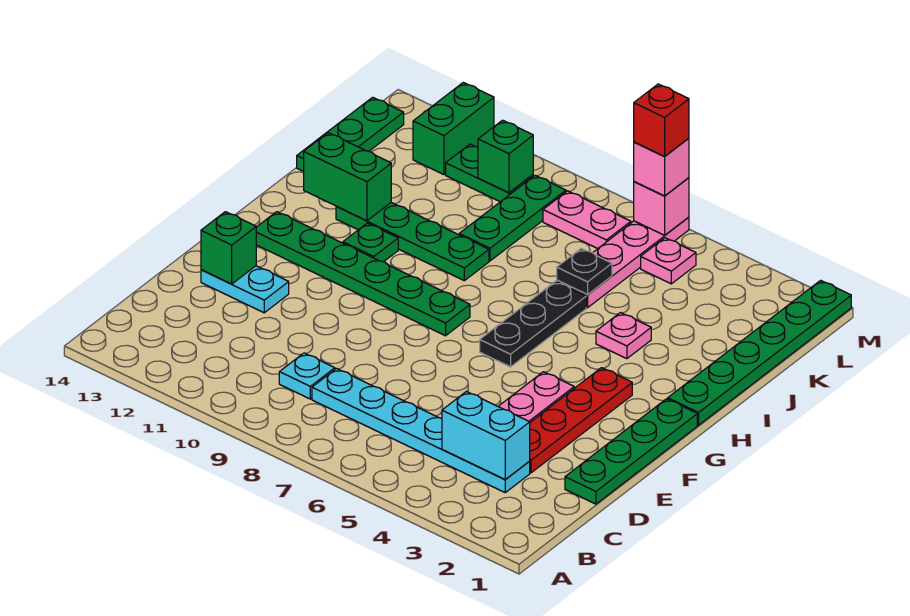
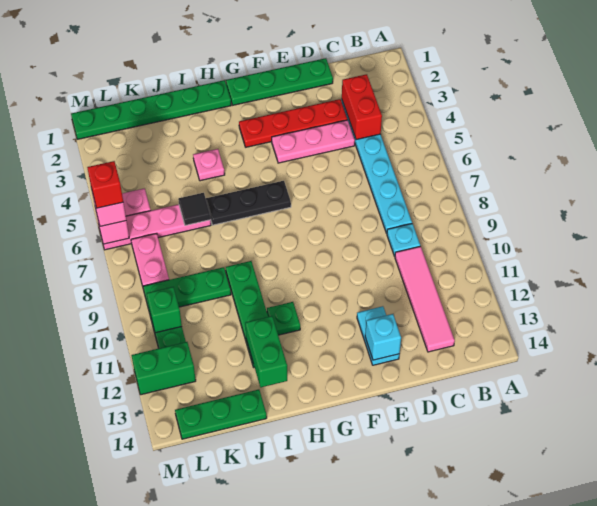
cyan brick C3:C4 level 2 -> red brick C3:C4 level 2
none -> pink tile C10:C13 level 1
green brick E13 level 2 -> cyan brick E13 level 2
green plate G8:G13 level 1 -> none
black plate J6 level 2 -> black tile J6 level 2

